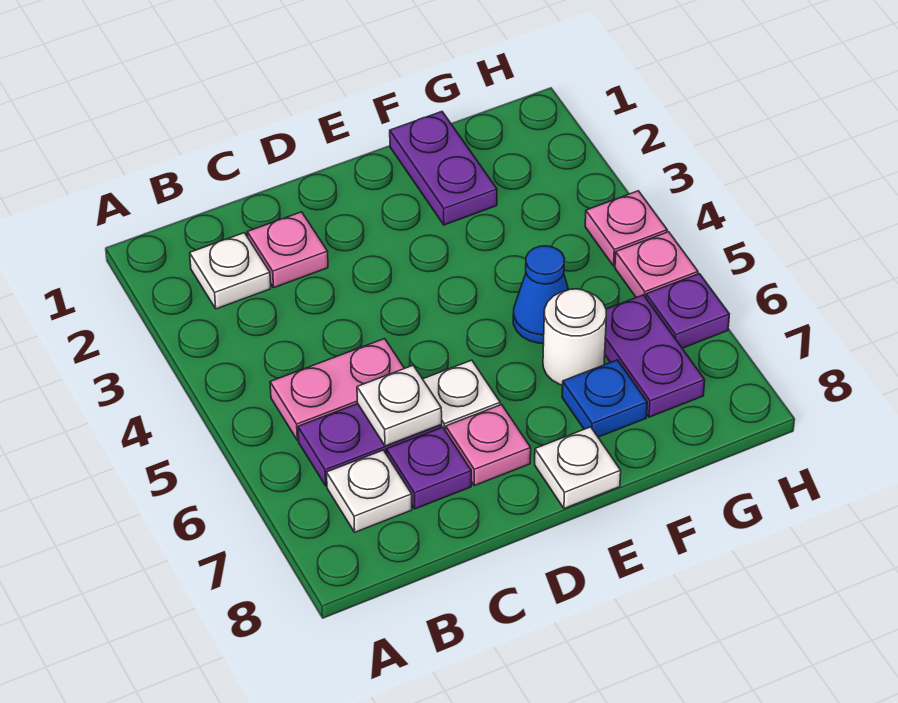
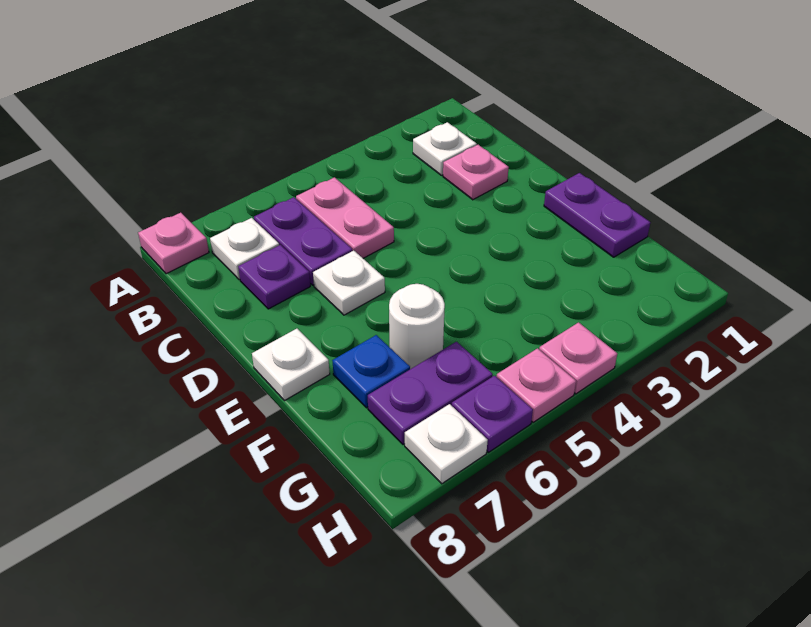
white plate C6 level 2 -> white plate H7 level 1
pink plate D7 level 1 -> pink plate A8 level 1
purple plate F1:F2 level 1 -> purple plate E1:F1 level 1
blue cone F5 level 1 -> none

